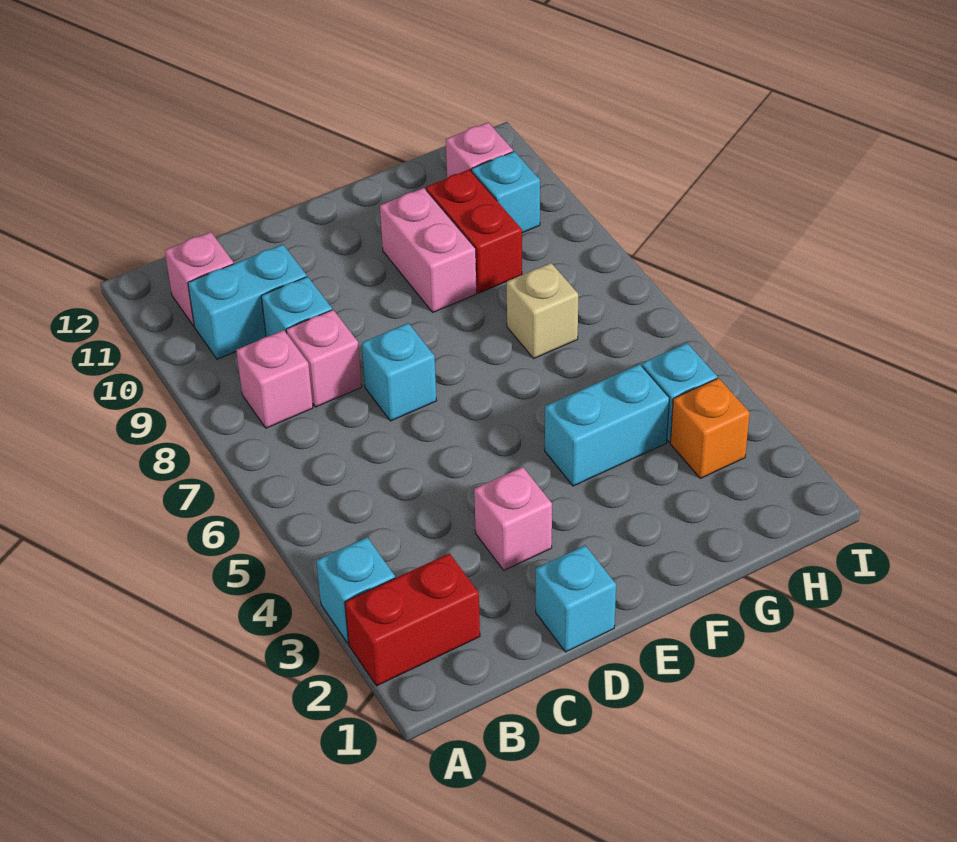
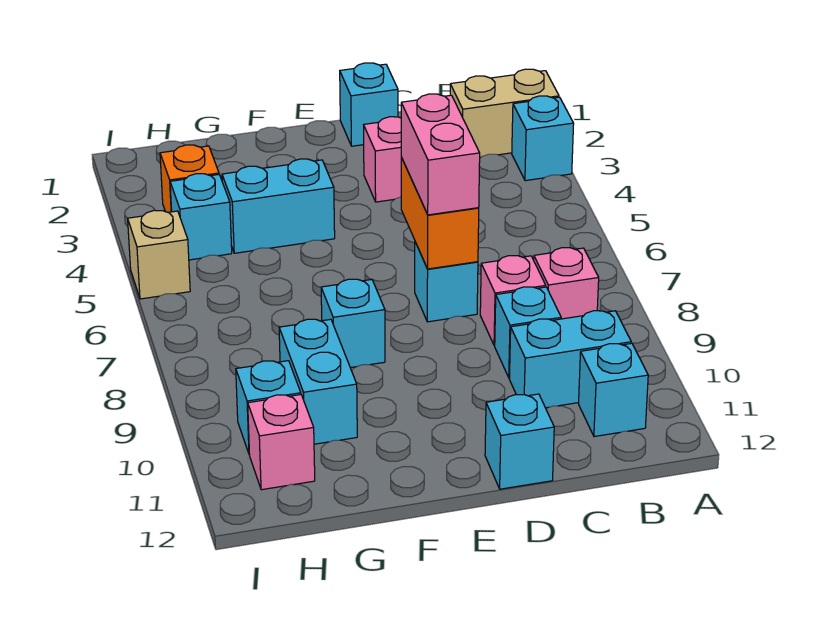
red brick A2:B2 level 1 -> tan brick A2:B2 level 1
pink brick B11 level 1 -> cyan brick B11 level 1
none -> orange brick D6:D7 level 2
none -> cyan brick D12 level 1
none -> cyan brick F8 level 1
pink brick F9:F10 level 1 -> pink brick D6:D7 level 3
tan brick G7 level 1 -> tan brick I5 level 1
red brick G9:G10 level 1 -> cyan brick G9:G10 level 1

